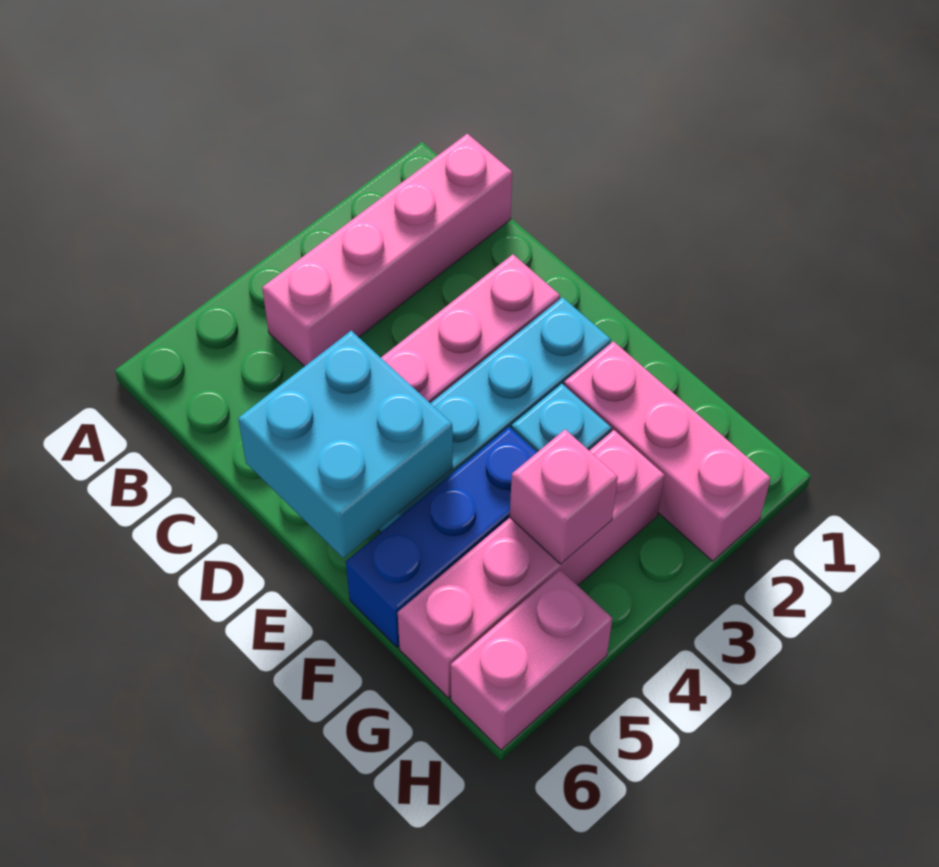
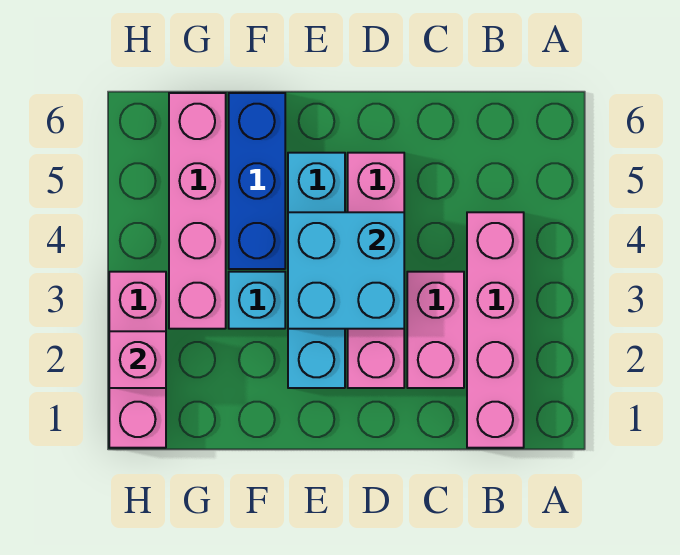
cyan brick D5:E6 level 2 -> cyan brick D3:E4 level 2
pink brick F2:H2 level 1 -> pink brick H1:H3 level 1
pink brick G4 level 2 -> pink brick H2 level 2
pink brick H5:H6 level 1 -> pink brick C2:C3 level 1

